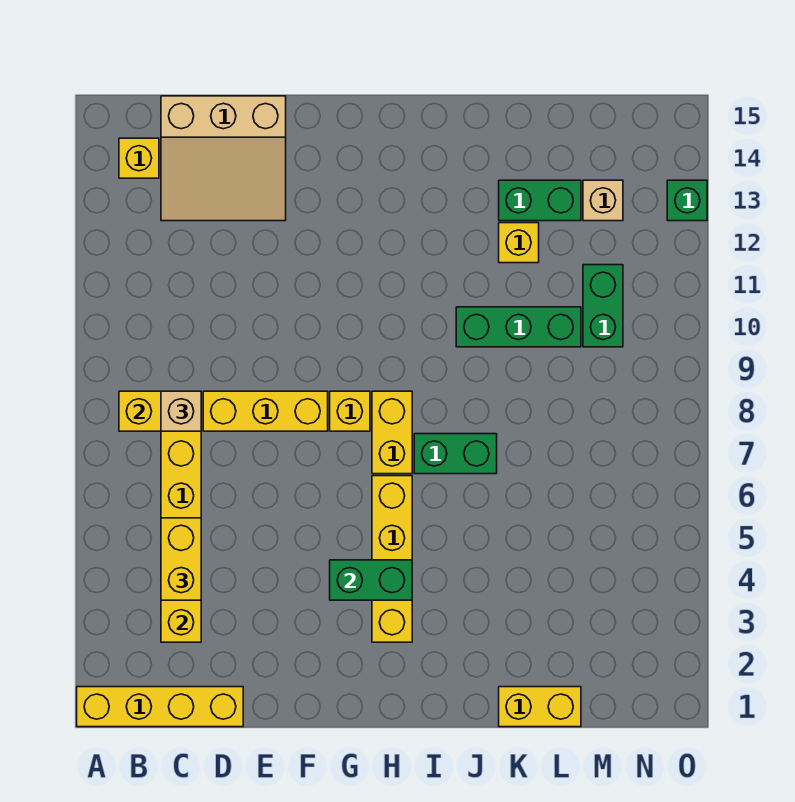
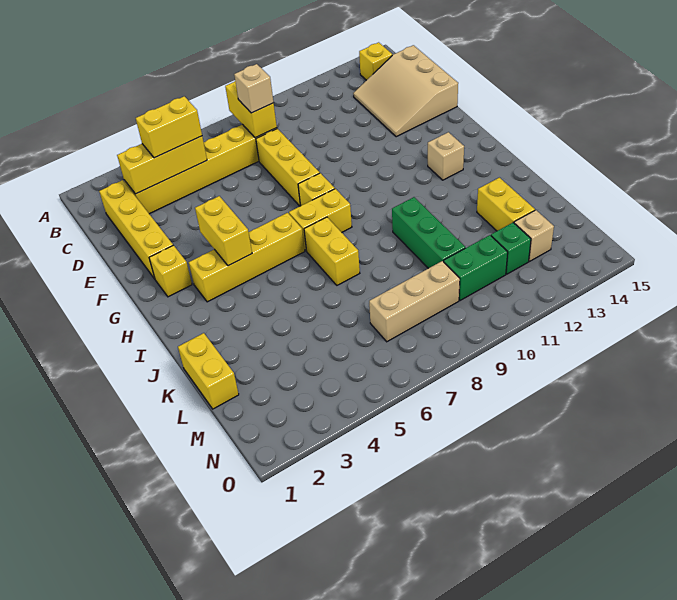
yellow brick A1:D1 level 1 -> yellow brick C2:F2 level 1
green brick G4:H4 level 2 -> yellow brick G4:H4 level 2
none -> tan brick H13 level 1
green brick I7:J7 level 1 -> yellow brick I7:J7 level 1
yellow brick K12 level 1 -> yellow brick G2 level 1
green brick K13:L13 level 1 -> yellow brick K13:L13 level 1
none -> tan brick M7:M9 level 1
green brick O13 level 1 -> green brick M12 level 1

